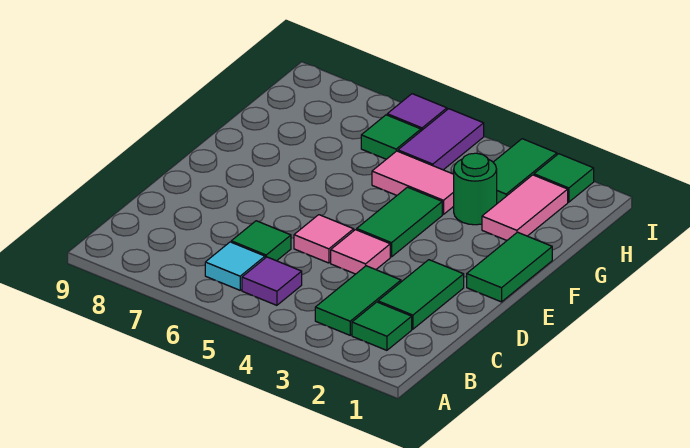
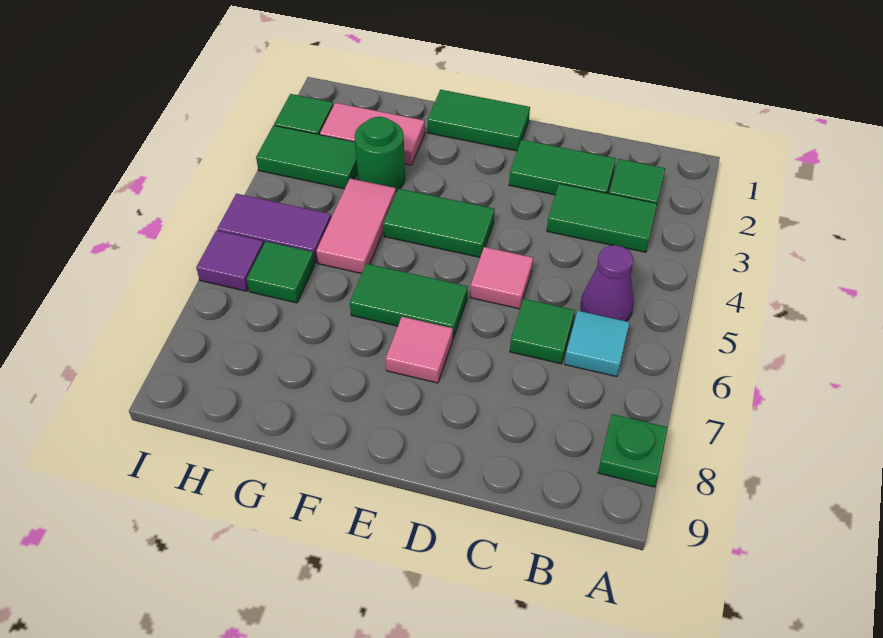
none -> green plate A8 level 1
purple tile B5 level 1 -> purple cone B5 level 1
pink tile D4 level 1 -> pink tile E7 level 1
none -> green tile E6:F6 level 1

